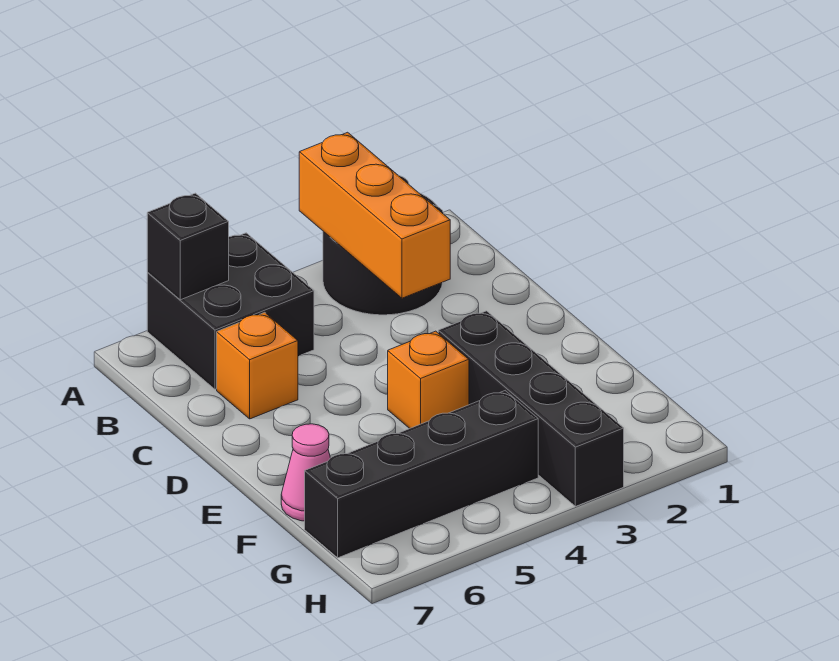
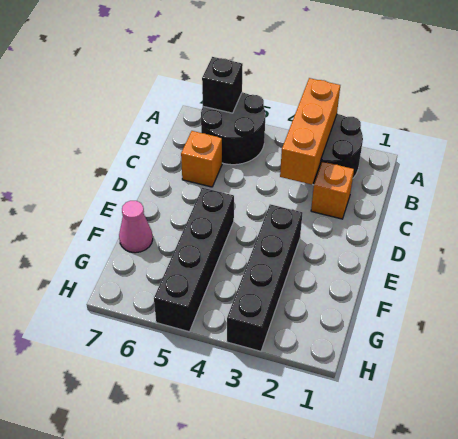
black brick A5:B6 level 1 -> black round brick A5:B6 level 1
orange brick E4 level 1 -> orange brick C2 level 1
black brick G4:G7 level 1 -> black brick E5:H5 level 1

